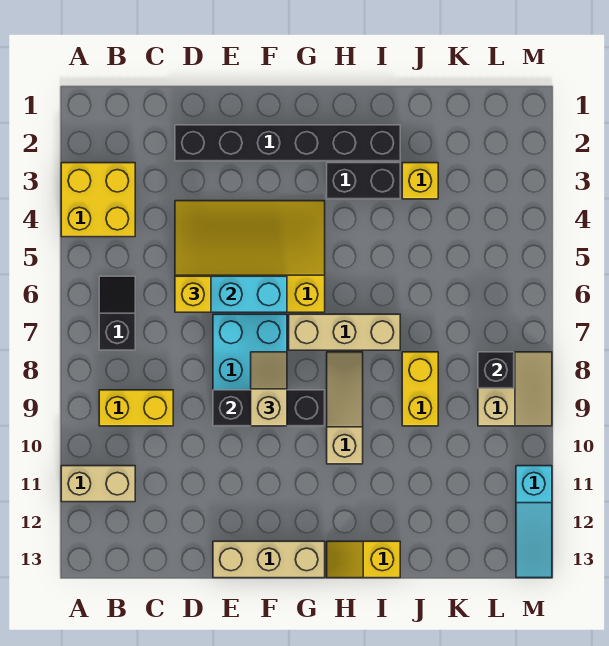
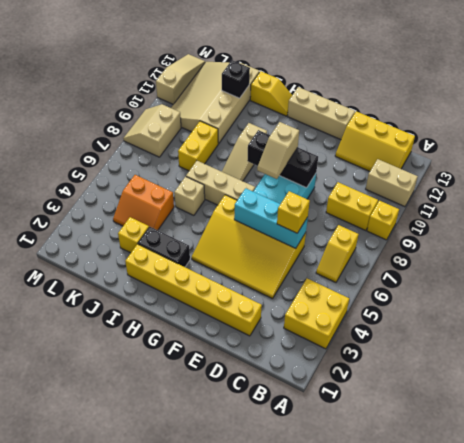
none -> yellow brick A9 level 1
black slope B6:B7 level 1 top 7 -> yellow slope B6:B7 level 1 top 7
none -> yellow slope B12:D13 level 1 top 13
black brick D2:I2 level 1 -> yellow brick D2:I2 level 1
none -> tan brick I6 level 1
none -> orange slope J4:K5 level 1 top 5
none -> tan slope J10:L13 level 1 top J
black brick L8 level 2 -> black brick J12 level 2
cyan slope M11:M13 level 1 top 11 -> tan slope M11:M13 level 1 top 11

